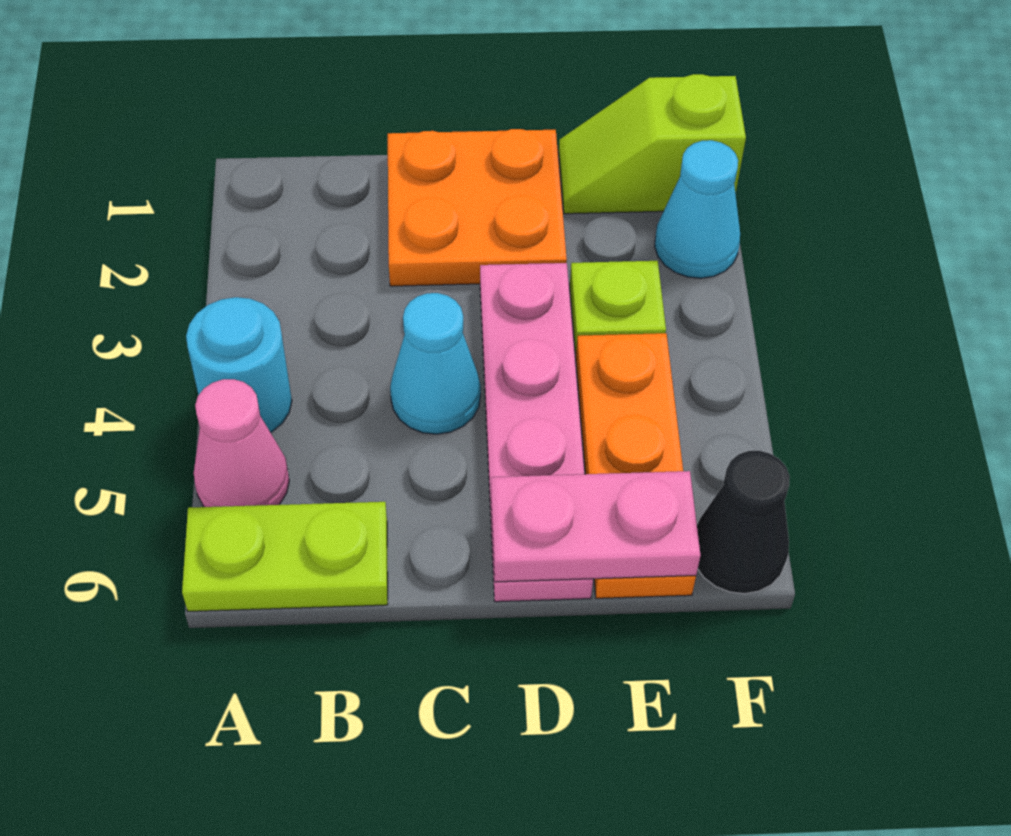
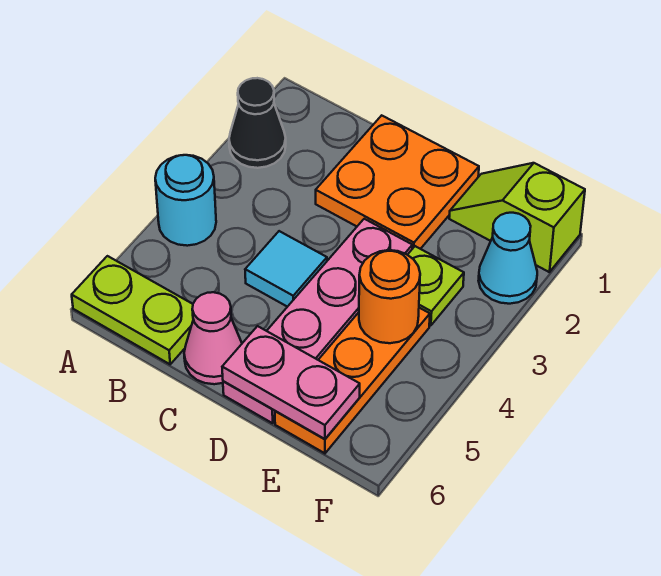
pink cone A5 level 1 -> pink cone C6 level 1
cyan cone C4 level 1 -> cyan tile C4 level 1
none -> orange round brick E4 level 2
black cone F6 level 1 -> black cone A2 level 1

